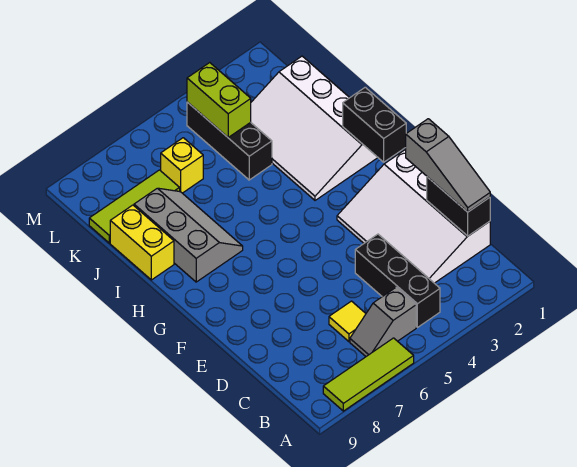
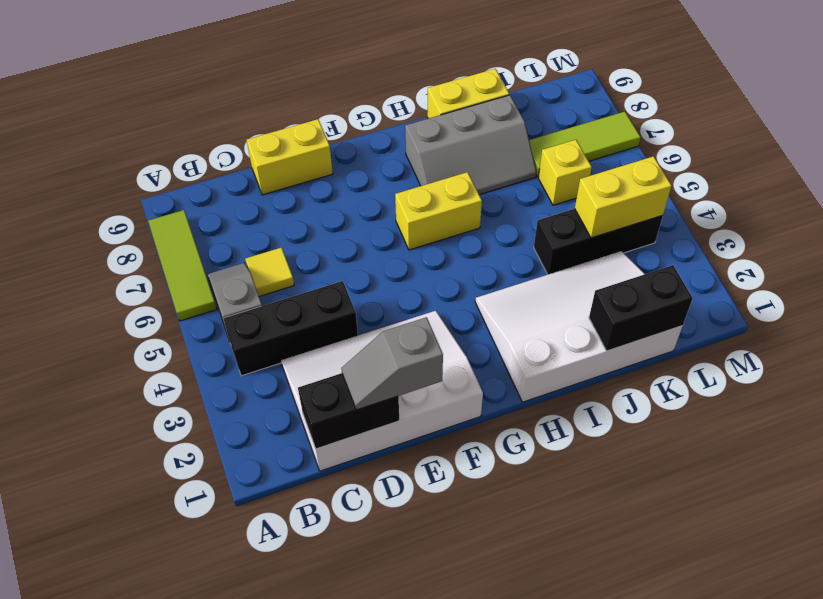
grey slope C1:E1 level 3 top E -> grey slope D1:E1 level 3 top E
none -> yellow brick D9:E9 level 1
black brick G1:H1 level 2 -> black brick J1:K1 level 2
none -> yellow brick G6:H6 level 1
lime brick K4:L4 level 2 -> yellow brick K4:L4 level 2
lime tile K7:K9 level 1 -> lime tile K7:M7 level 1

